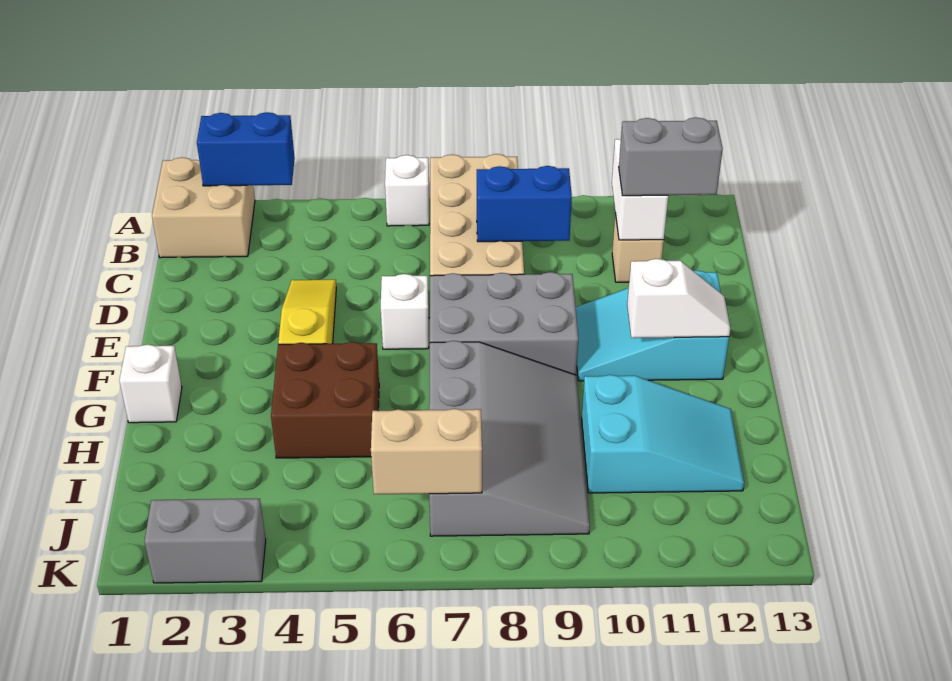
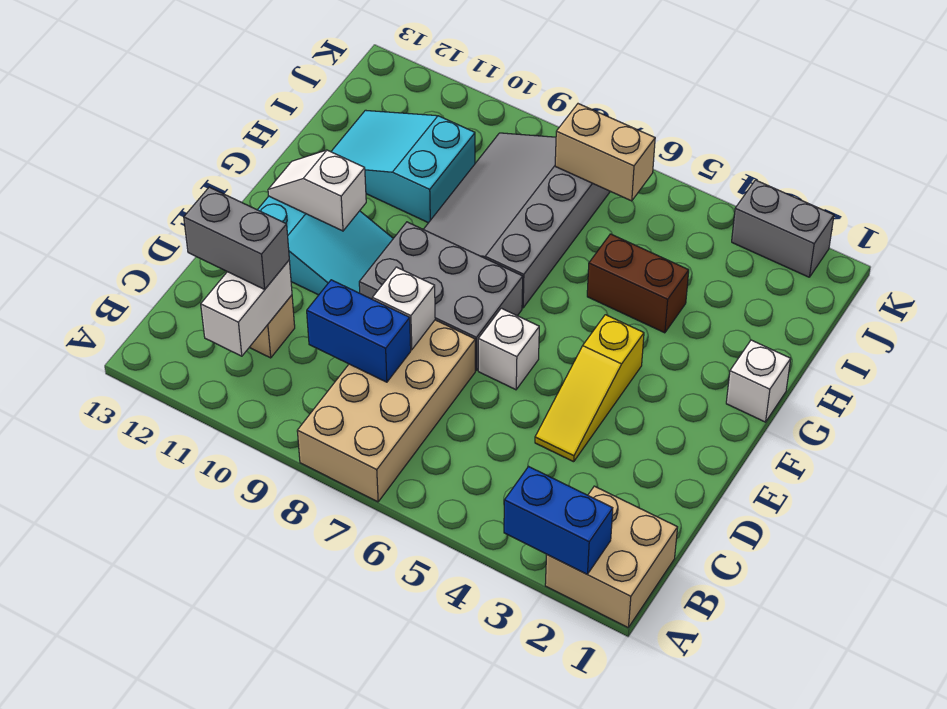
white brick A6 level 1 -> white brick D8 level 2
brown brick G4:H5 level 1 -> brown brick H4:H5 level 1

